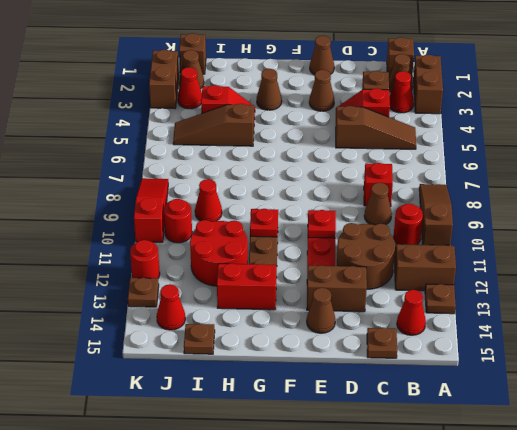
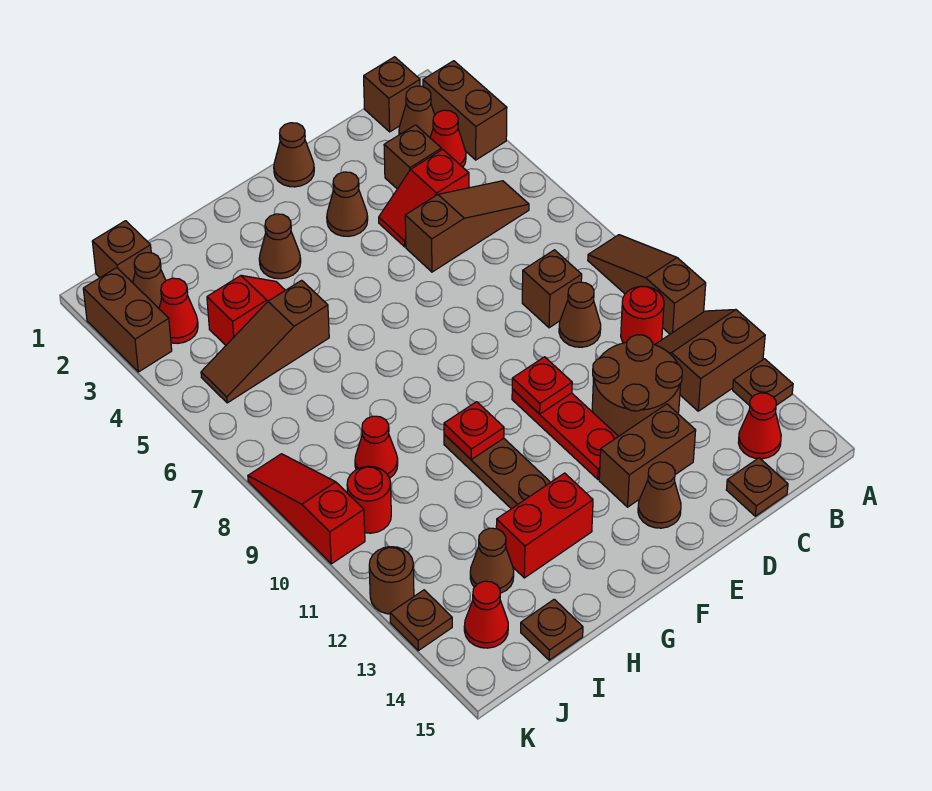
red brick C8 level 1 -> brown brick C8 level 1
red round brick H11:I12 level 1 -> none
none -> brown cone I13 level 1
red round brick K12 level 1 -> brown round brick K12 level 1

